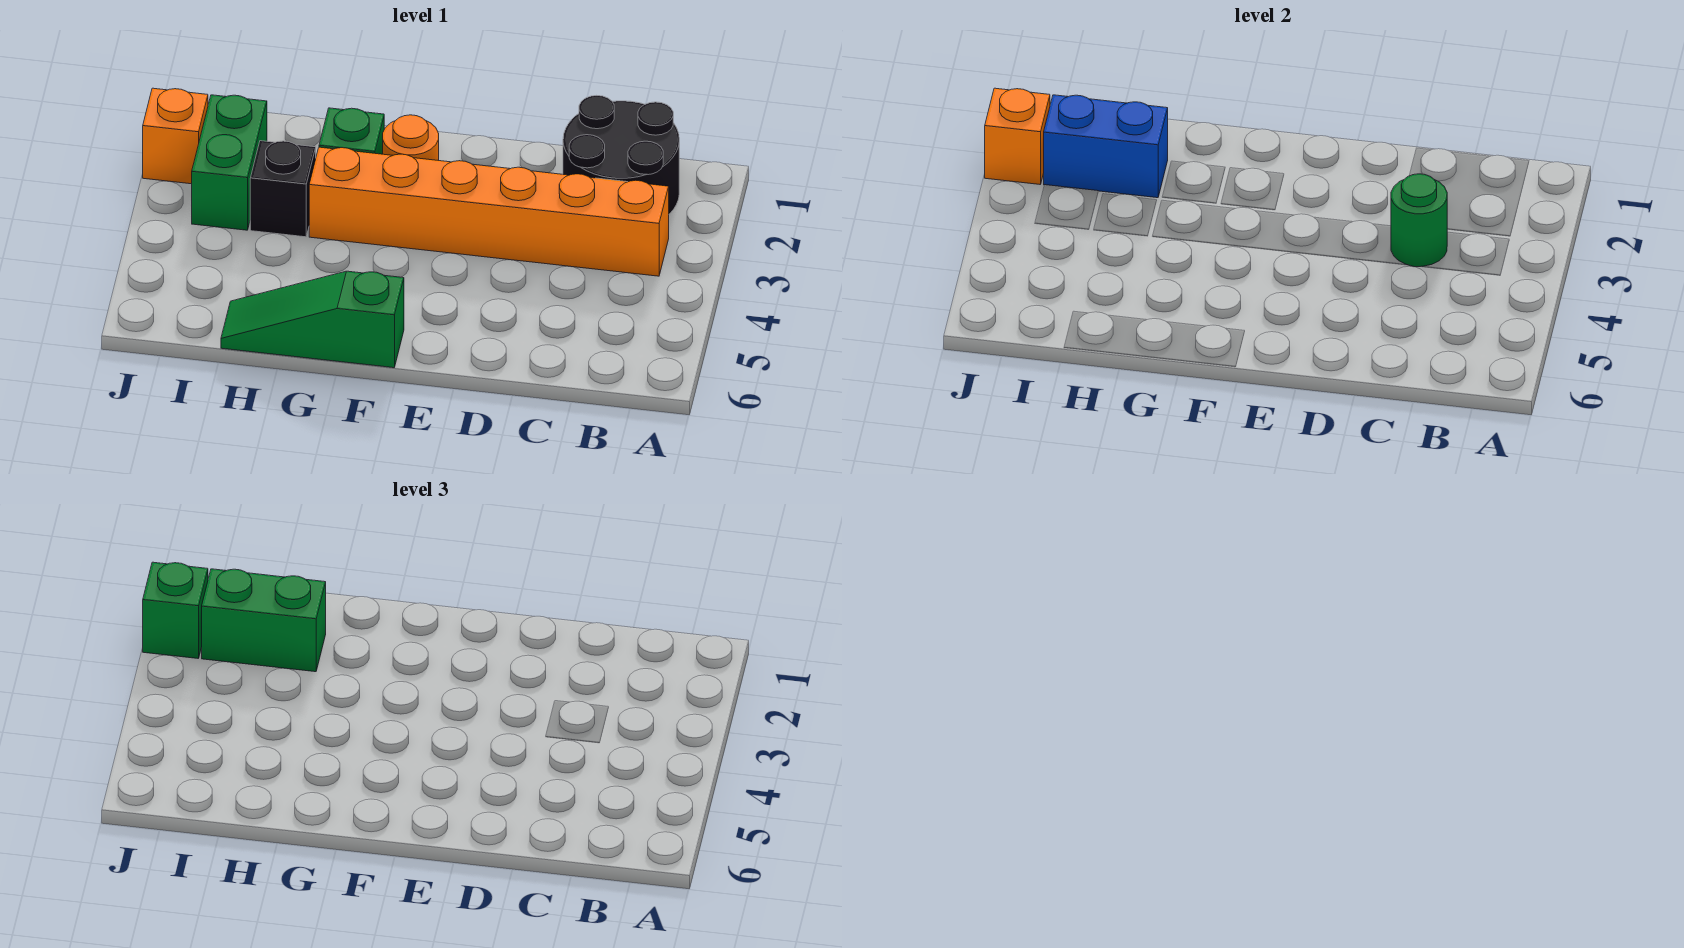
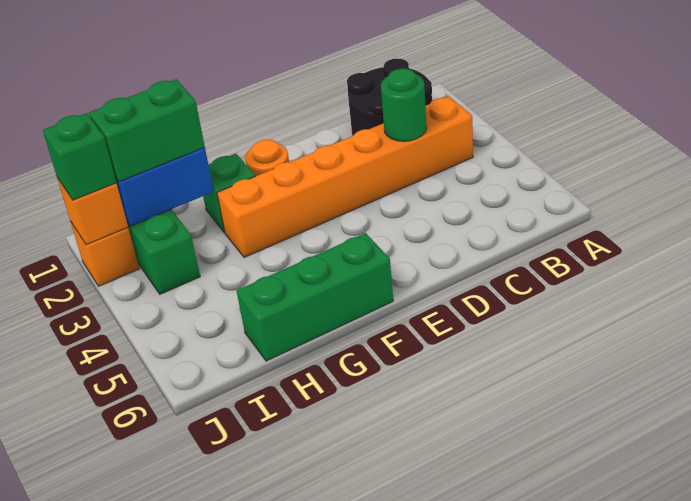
green slope F6:H6 level 1 top F -> green brick F6:H6 level 1
black brick H3 level 1 -> none

